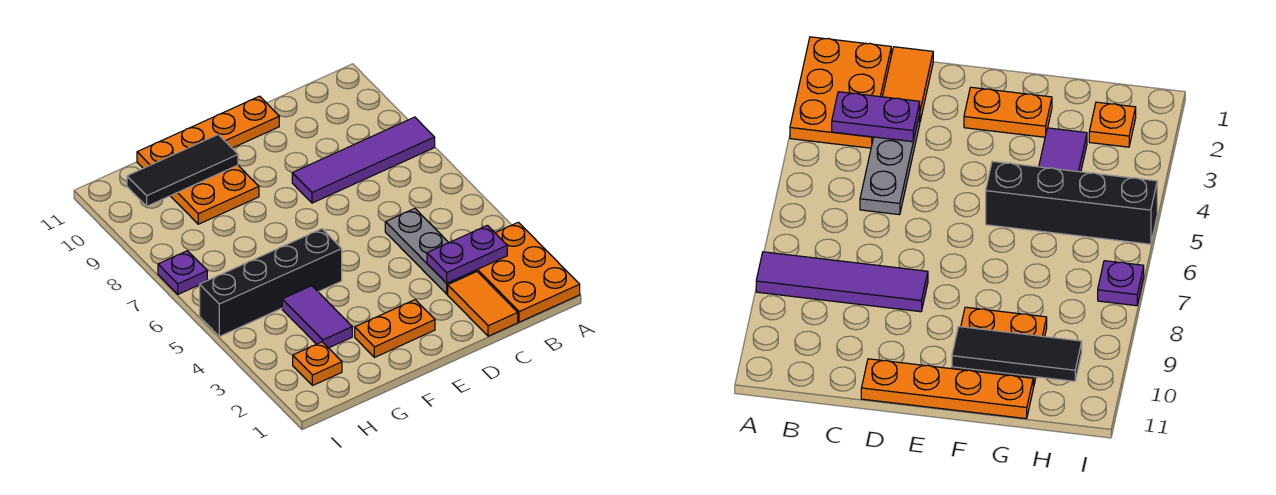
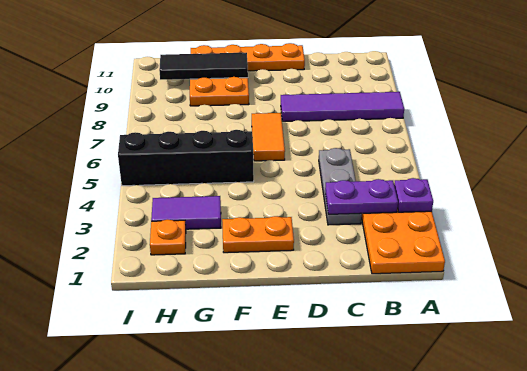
orange tile C1:C2 level 1 -> orange tile E6:E7 level 1
purple tile G3:G4 level 1 -> purple tile G3:H3 level 1
purple plate I7 level 1 -> purple plate A3 level 2

